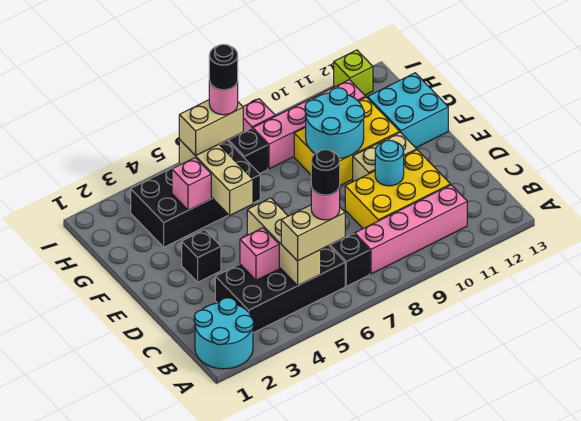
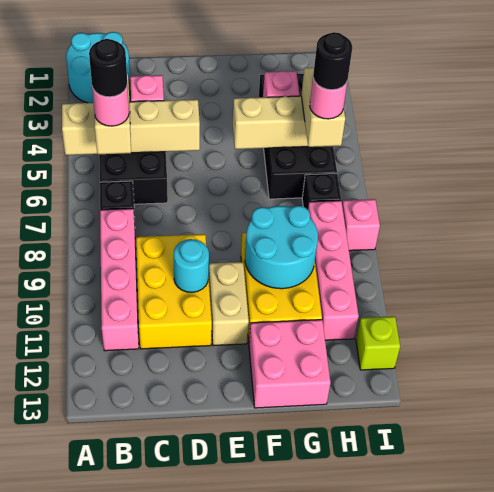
tan brick B5:D5 level 2 -> tan brick A5:D5 level 2
black brick E3 level 1 -> none
cyan brick F12:G13 level 1 -> pink brick F12:G13 level 1

